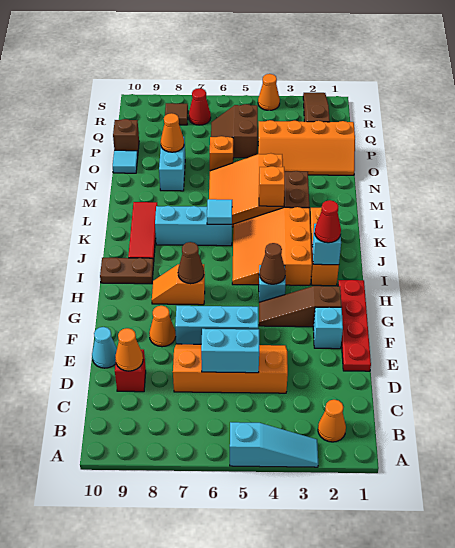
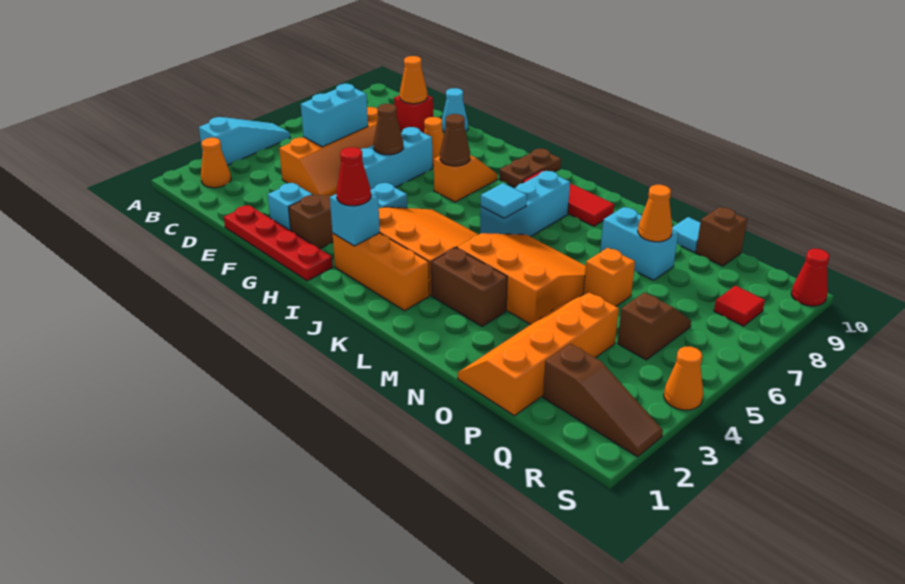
cyan slope A3:A5 level 1 top 5 -> cyan slope A3:A5 level 1 top 3
brown cone H4 level 2 -> brown cone F6 level 2
orange brick L4 level 2 -> none
brown slope P5:Q6 level 1 top 5 -> brown slope Q5:Q6 level 1 top 5
red cone R7 level 1 -> red cone S10 level 1
brown tile R8 level 1 -> red tile R8 level 1

